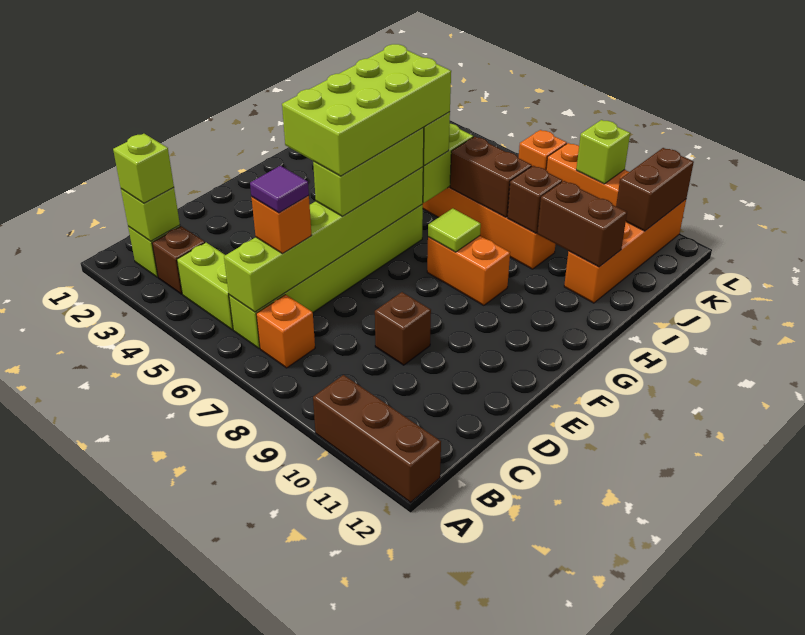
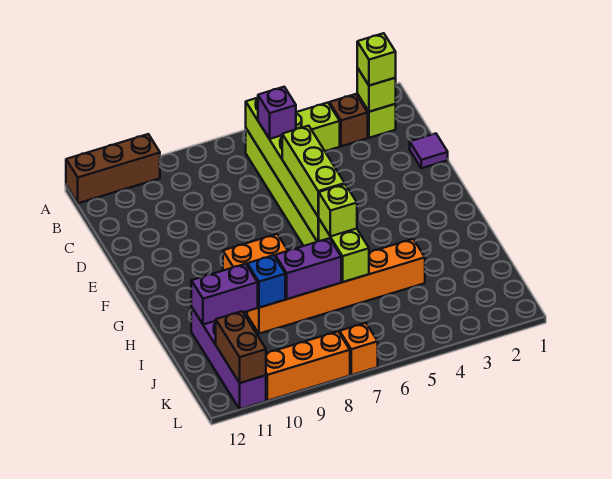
orange brick B7 level 1 -> none
orange brick C6 level 3 -> purple brick C6 level 3
purple tile C6 level 4 -> purple tile D1 level 1
brown brick D9 level 1 -> none
lime brick E5:H6 level 4 -> none
lime tile G8 level 2 -> none
brown brick I7:I8 level 2 -> purple brick I7:I8 level 2
brown brick I9 level 2 -> blue brick I9 level 2
brown brick I10:I11 level 2 -> purple brick I10:I11 level 2
orange brick I11:L11 level 1 -> purple brick I11:L11 level 1
lime brick L9 level 2 -> none

